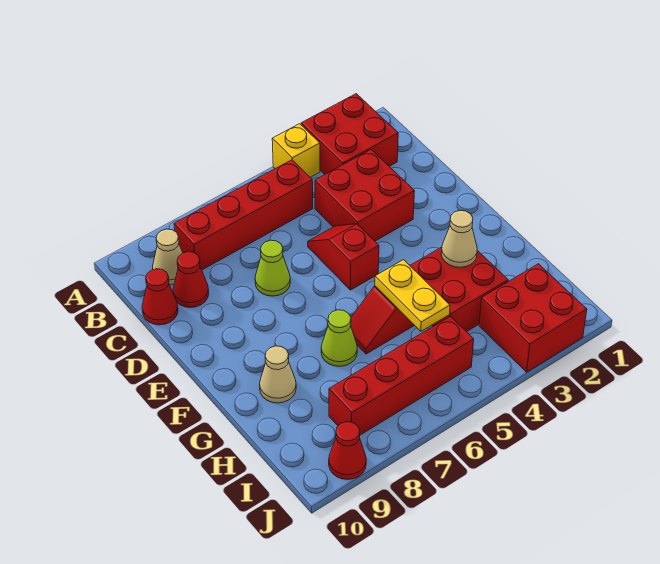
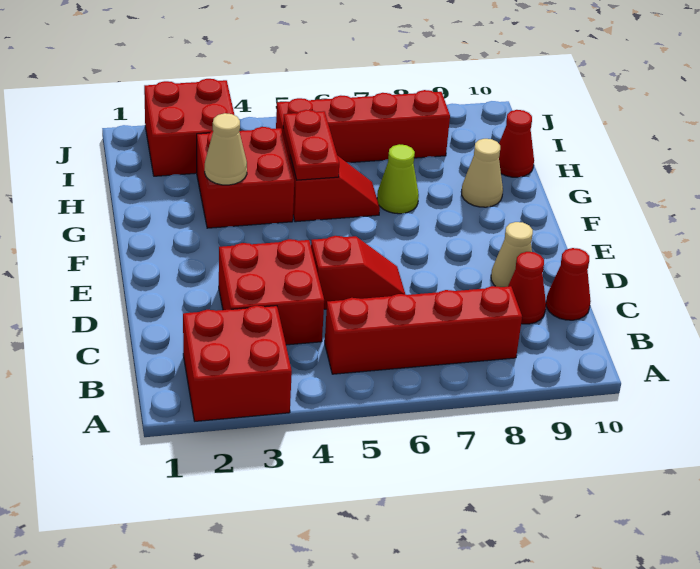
yellow brick A4 level 1 -> none
tan cone B9 level 1 -> tan cone D9 level 1
red slope D5:E5 level 1 top E -> red slope D5:D6 level 1 top 5
lime cone D7 level 1 -> none
yellow plate G5:H5 level 2 -> red plate G5:H5 level 2
red cone J9 level 1 -> red cone H10 level 1

